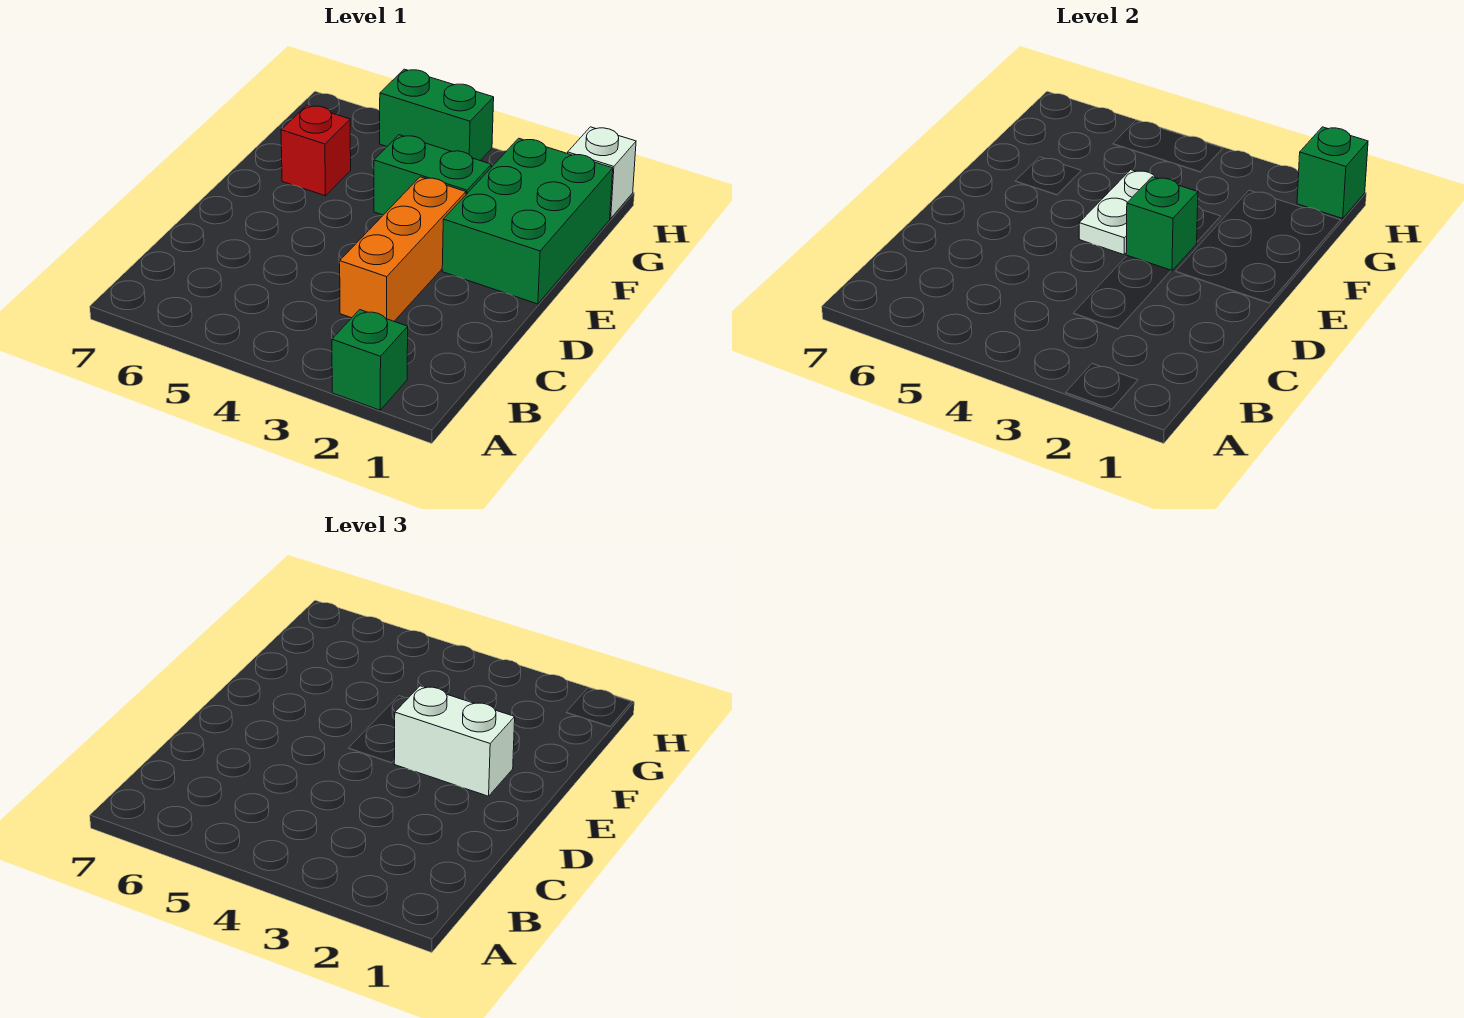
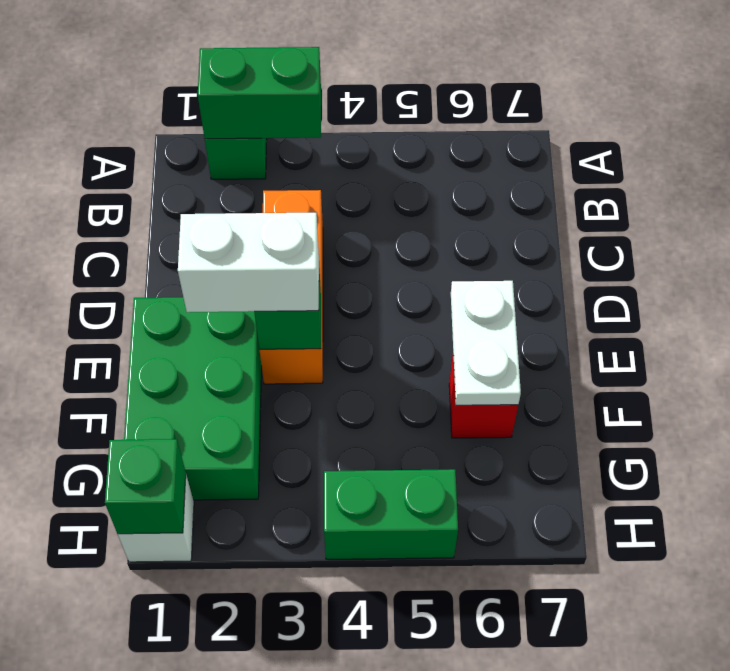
white plate E4:F4 level 2 -> white plate E6:F6 level 2
green brick F3:F4 level 1 -> green brick A2:A3 level 2

